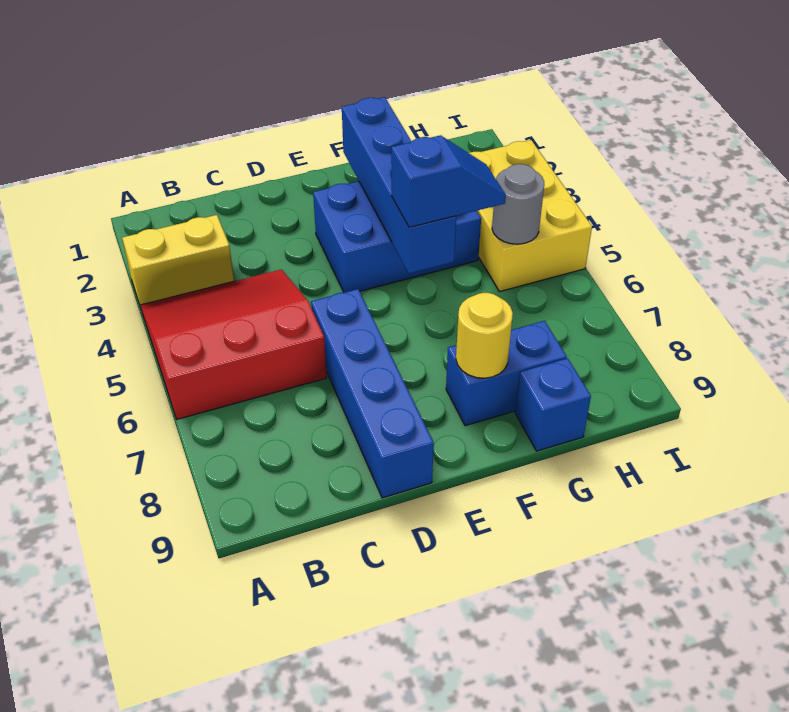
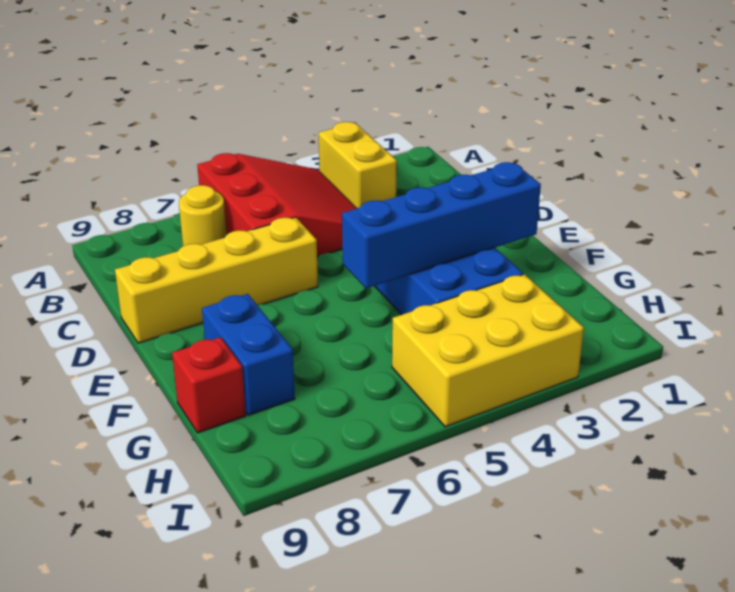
blue brick D6:D9 level 1 -> yellow brick D6:D9 level 1
blue slope F5:G5 level 3 top F -> none
yellow round brick F8 level 2 -> yellow round brick B7 level 1
blue brick G9 level 1 -> red brick G9 level 1
grey round brick H5 level 2 -> none

